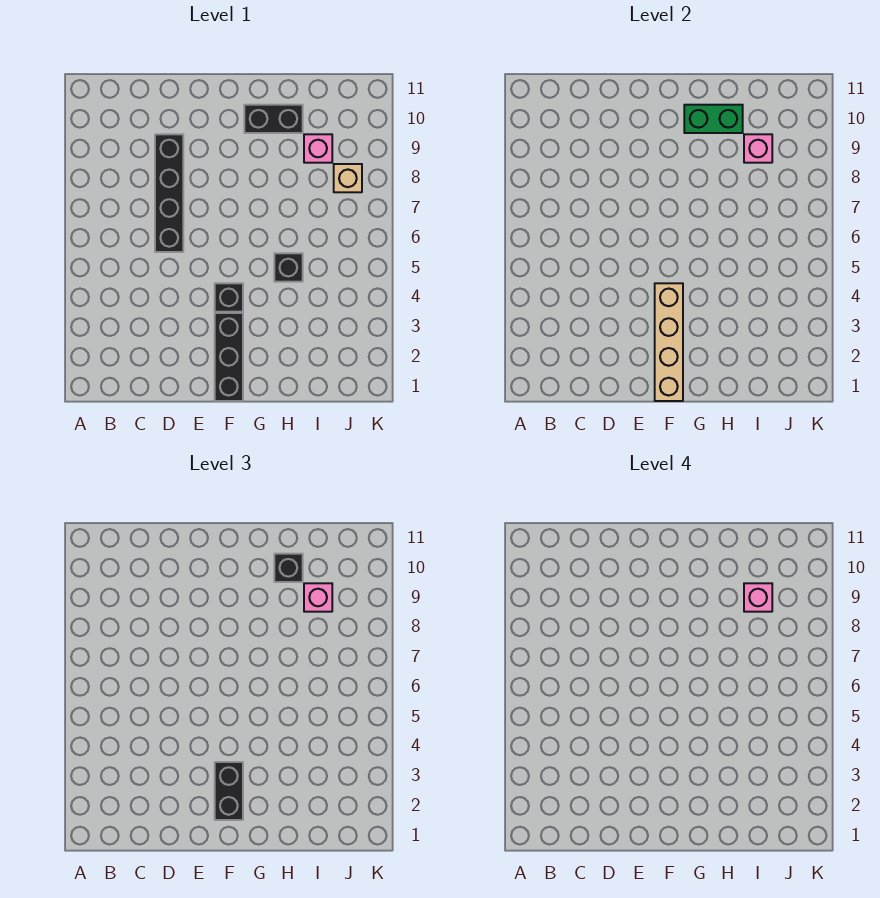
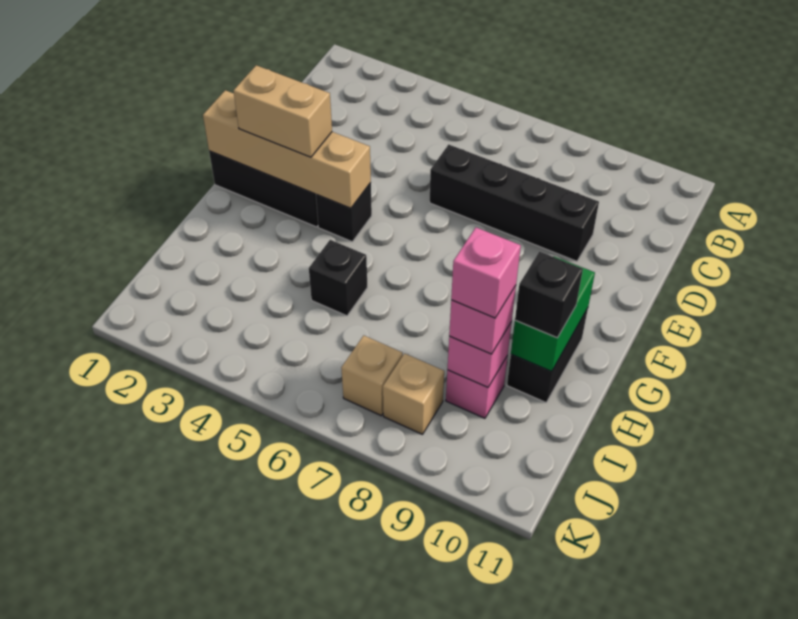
black brick F2:F3 level 3 -> tan brick F2:F3 level 3
none -> tan brick J7 level 1

